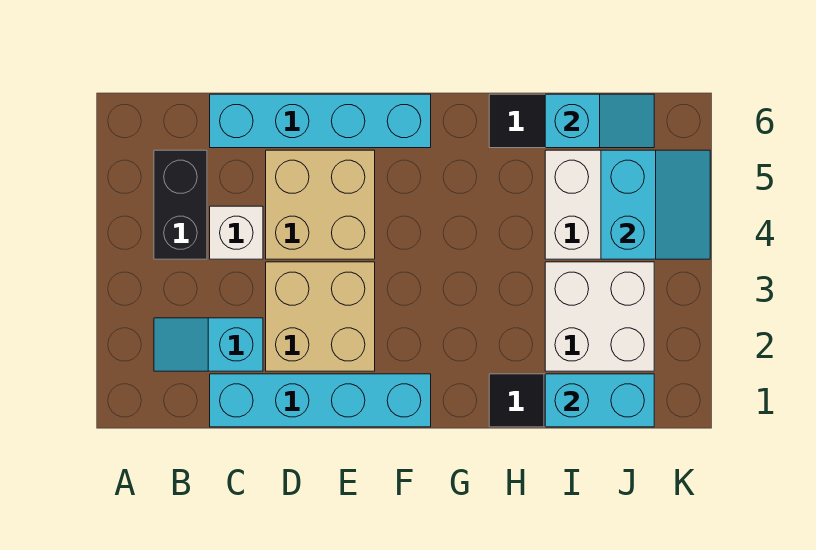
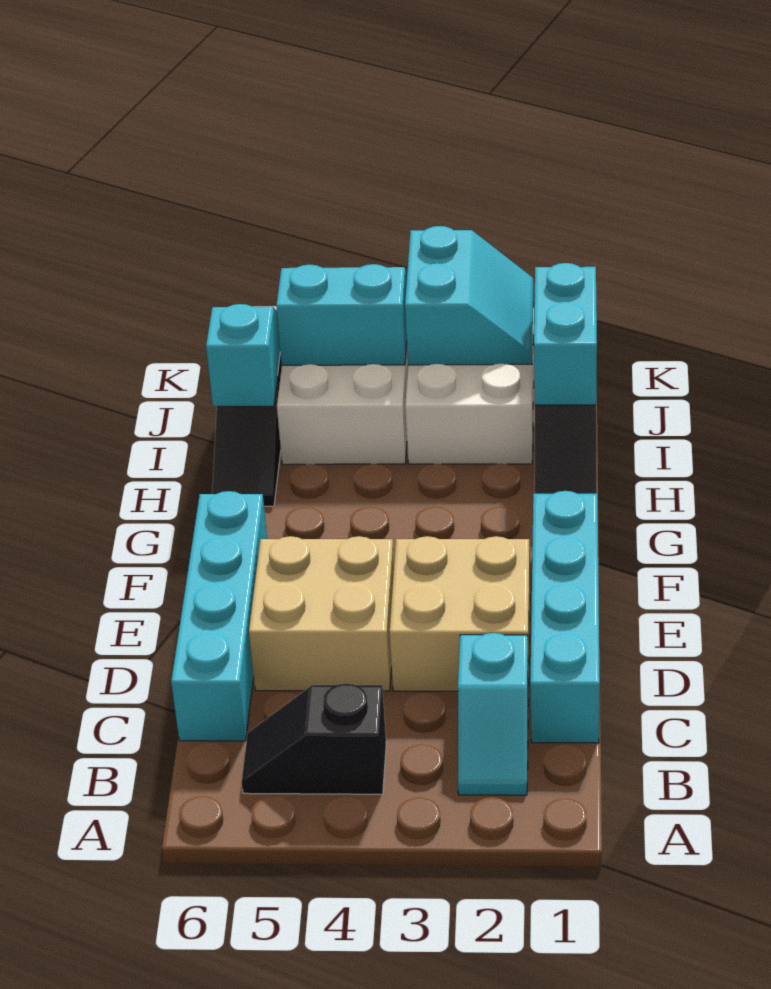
black brick B4:B5 level 1 -> black slope B4:B5 level 1 top 4
white brick C4 level 1 -> none
none -> cyan slope J2:K3 level 2 top 3

